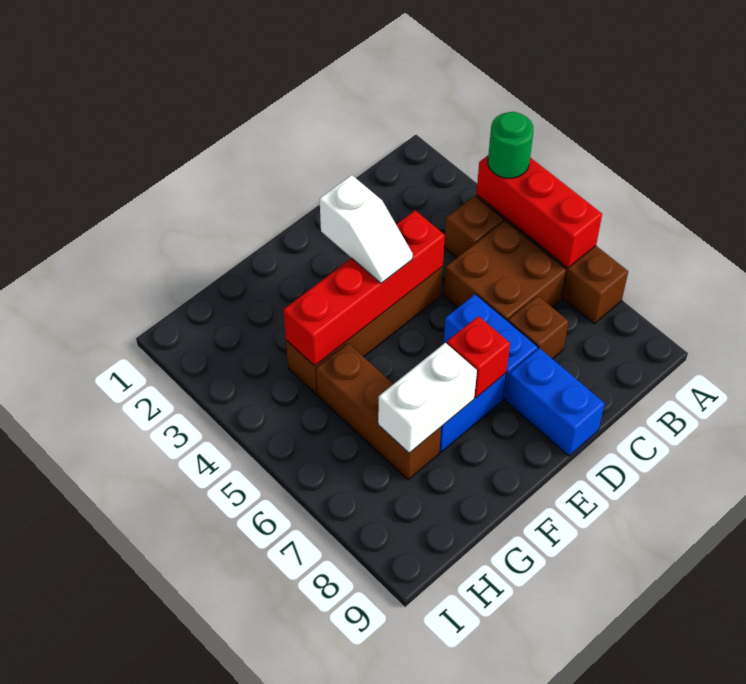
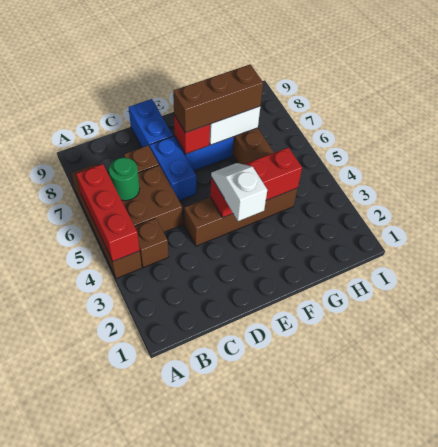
green round brick A4 level 3 -> green round brick B6 level 2
red brick D4:G4 level 2 -> red brick E4:G4 level 2
none -> brown brick E7:G7 level 3

